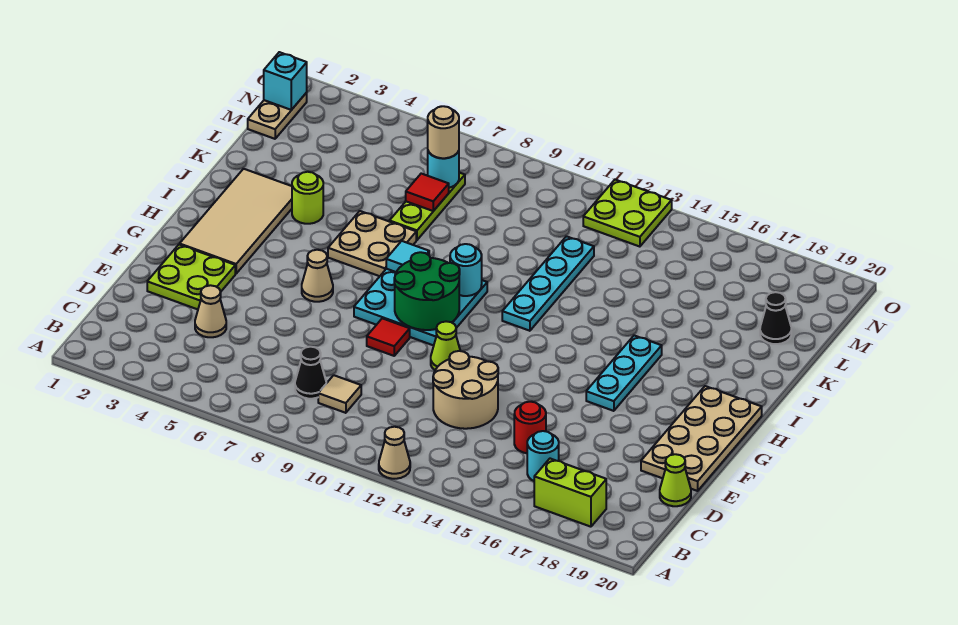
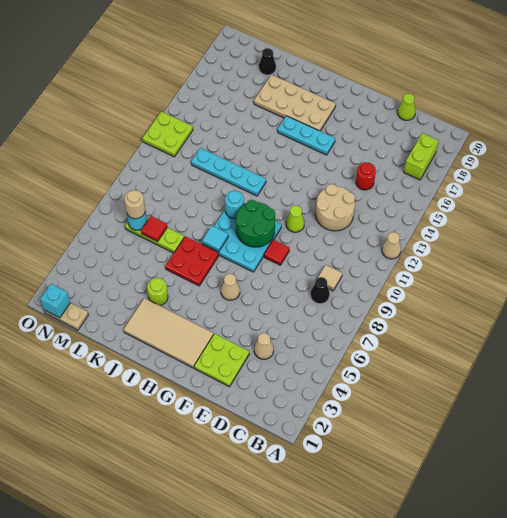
cyan round brick C16 level 1 -> none
tan plate E19:H20 level 1 -> tan plate H17:K18 level 1
tan plate I6:J7 level 1 -> red plate I6:J7 level 1

